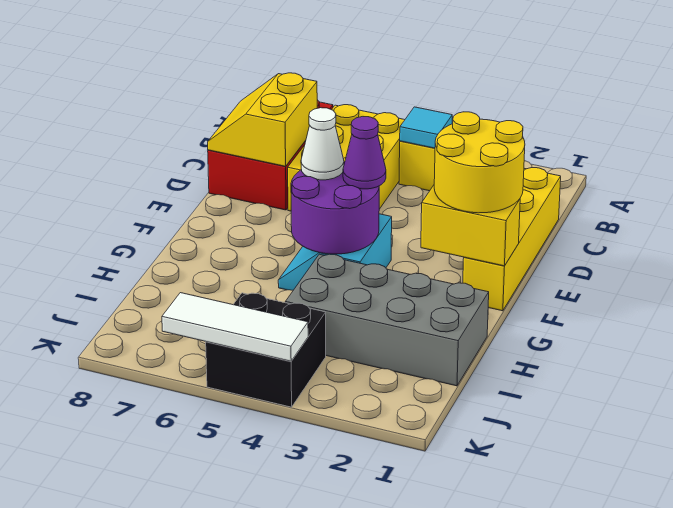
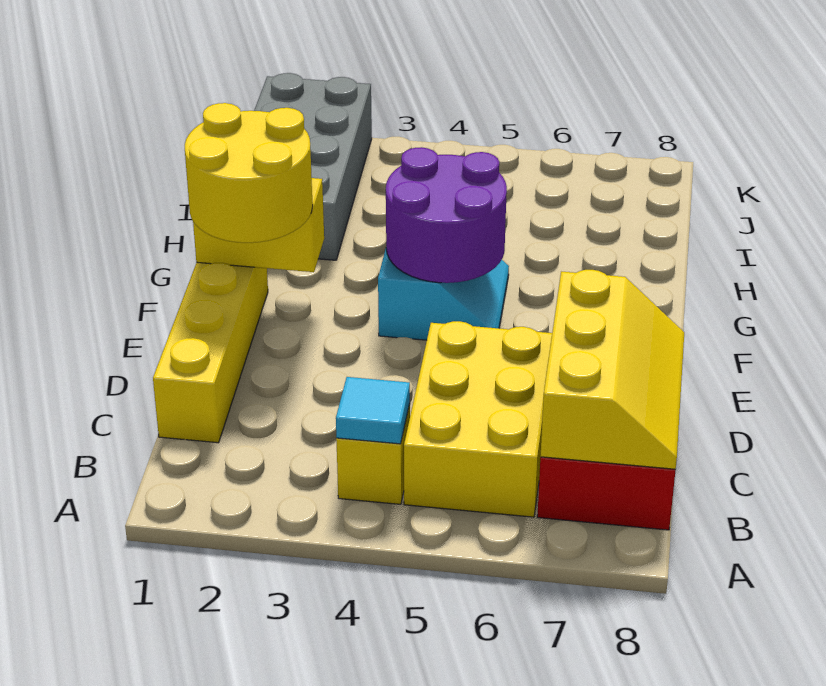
yellow slope C7:D8 level 2 top 7 -> yellow slope B7:D8 level 2 top 7
purple cone F4 level 3 -> none
white cone F5 level 3 -> none
grey brick H1:I4 level 1 -> grey brick H1:K2 level 1
black brick J4:K5 level 1 -> none
white tile K4:K6 level 2 -> none

